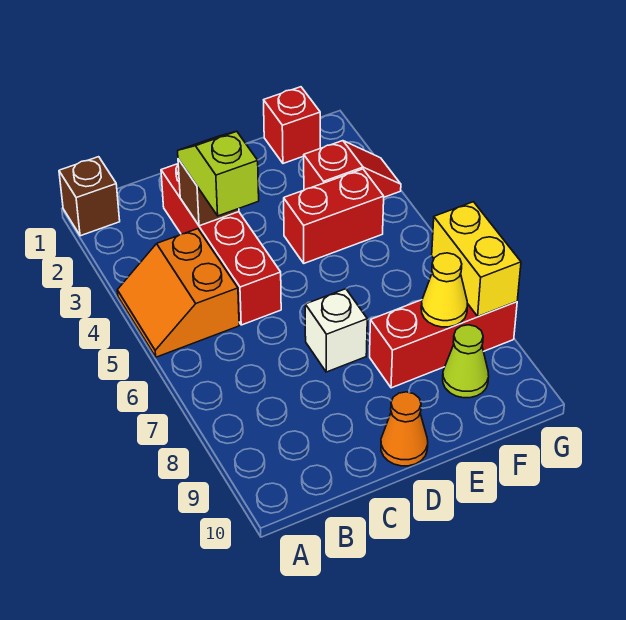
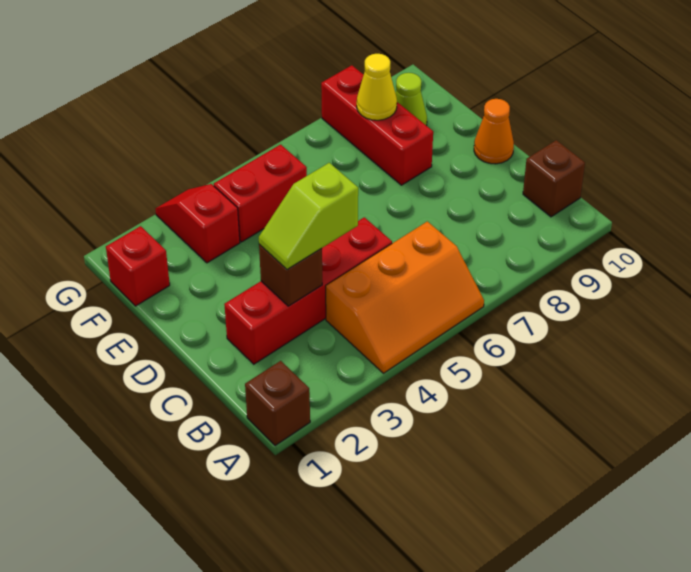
orange slope A4:B5 level 1 top B -> orange slope A4:B6 level 1 top B
none -> brown brick B10 level 1
white brick D7 level 1 -> none
red brick E4:F4 level 1 -> red brick F4:F5 level 1
yellow brick G7:G8 level 2 -> none

